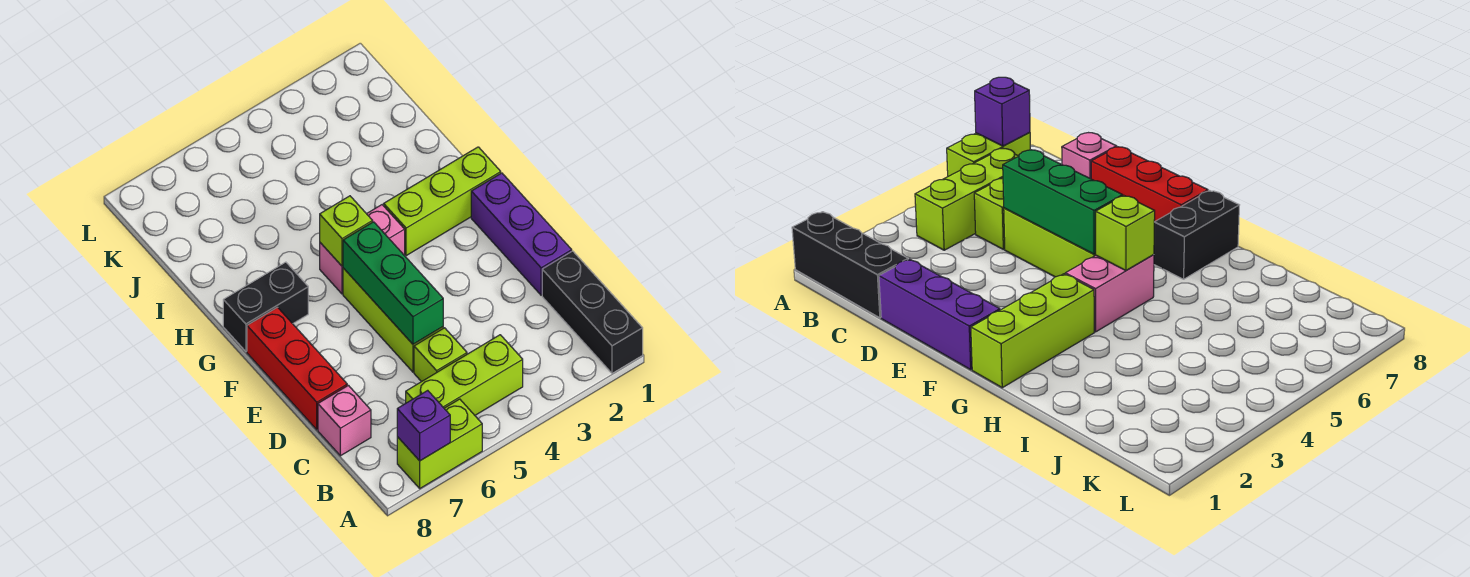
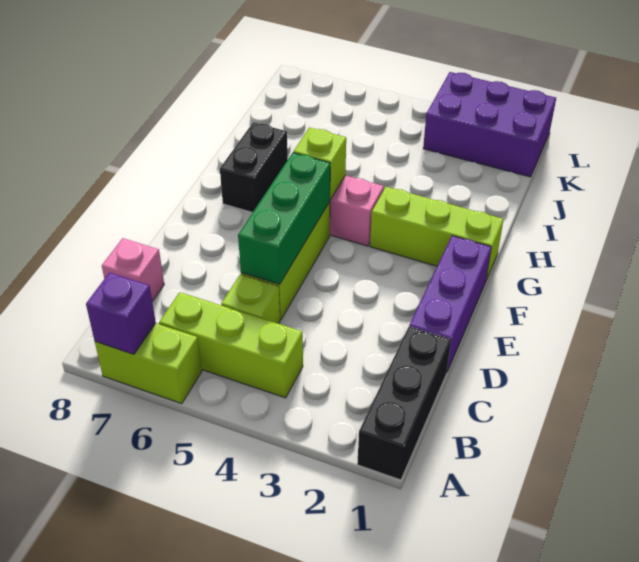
red brick D8:F8 level 1 -> none
black brick G7:G8 level 1 -> black brick G7:H7 level 1
none -> purple brick K1:L3 level 1

